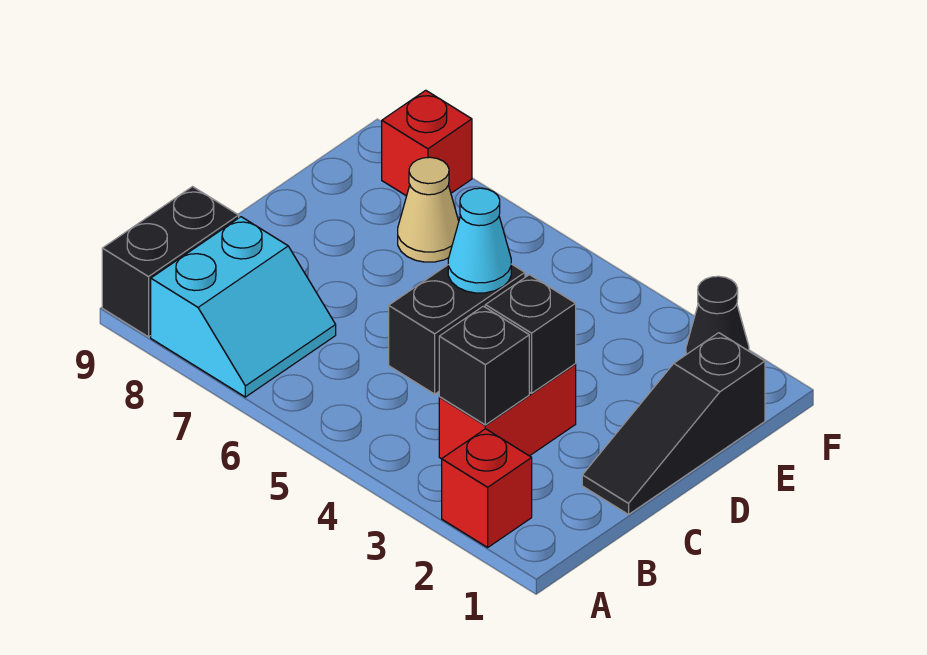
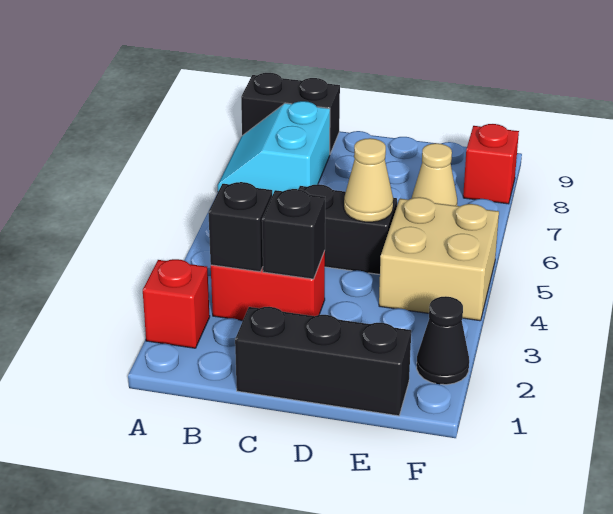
cyan slope A7:B8 level 1 top 8 -> cyan slope A7:B8 level 1 top B
black slope C1:E1 level 1 top E -> black brick C1:E1 level 1
cyan cone D5 level 2 -> tan cone D5 level 2
none -> tan brick E4:F5 level 1

